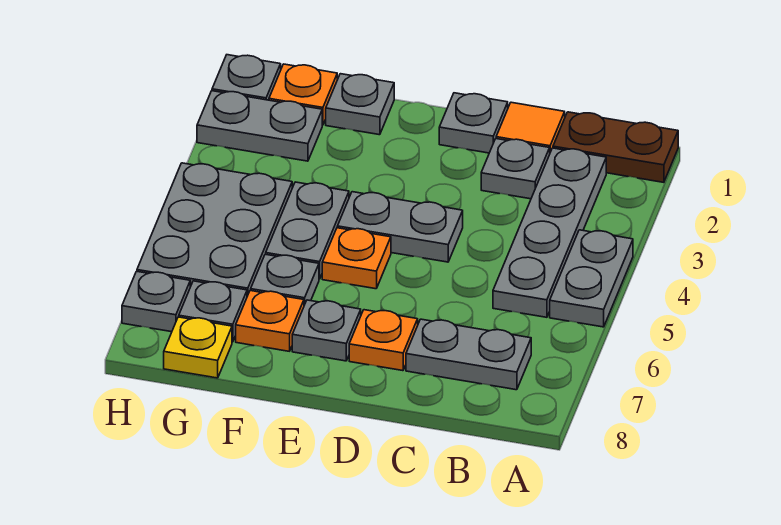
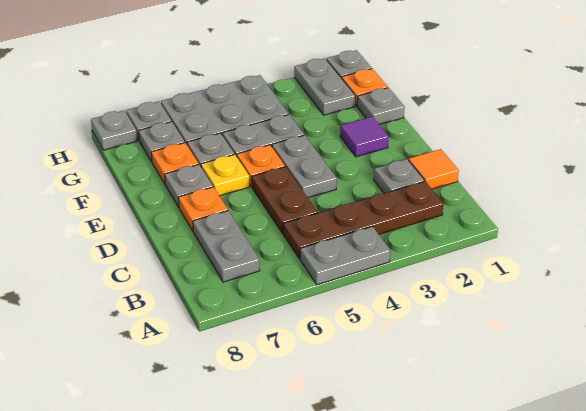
brown plate A1:B1 level 1 -> brown plate C5:D5 level 1
grey plate B2:B5 level 1 -> brown plate B2:B5 level 1
grey plate D1 level 1 -> grey plate H8 level 1
none -> purple tile E2 level 1
yellow plate G8 level 1 -> yellow plate E6 level 1

